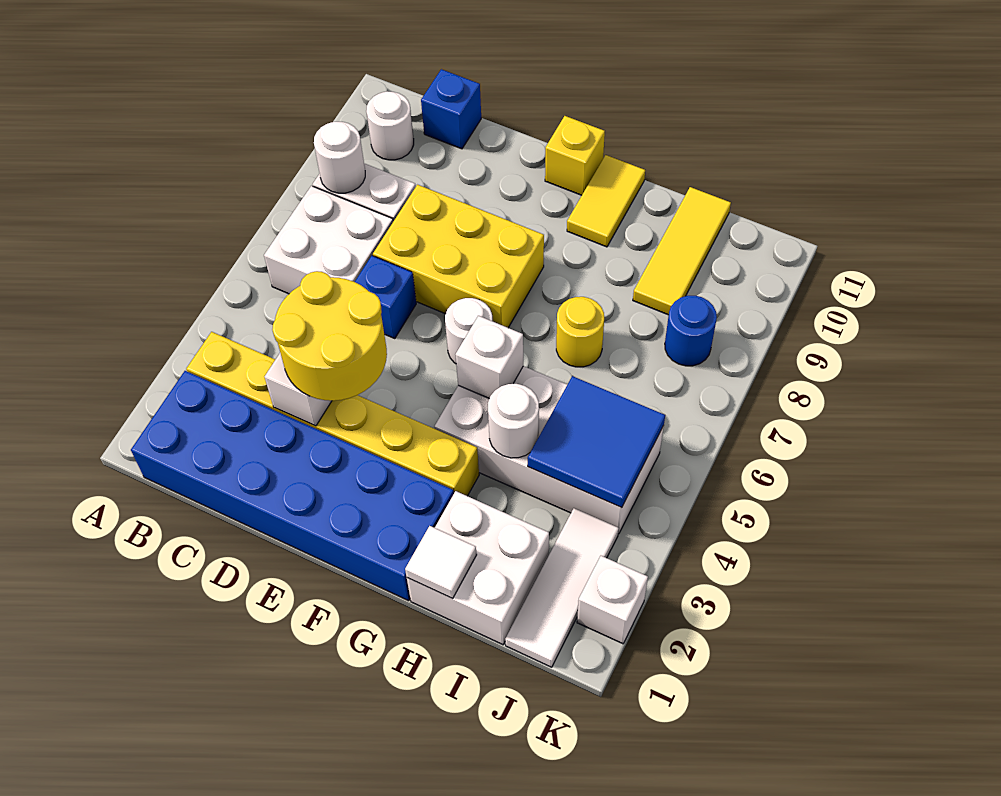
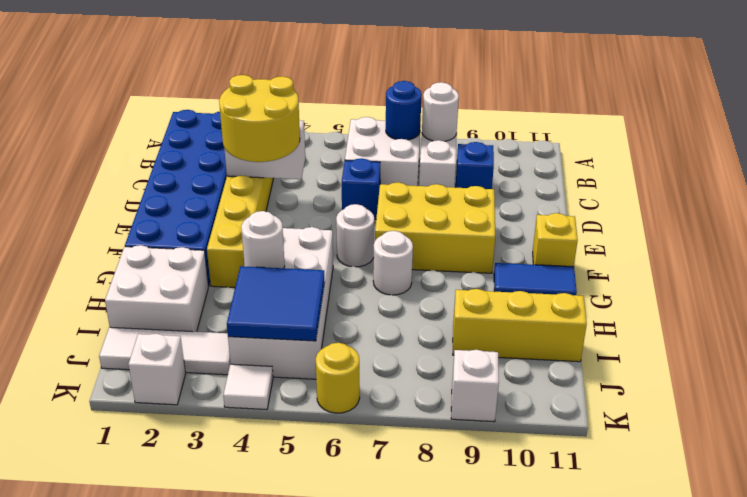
white round brick B10 level 1 -> white round brick G7 level 1
blue brick C11 level 1 -> blue brick C9 level 1
yellow brick D7:F8 level 1 -> yellow brick E7:F9 level 1
white brick G5 level 2 -> white brick K9 level 1
yellow tile G10:G11 level 1 -> blue tile G10:G11 level 1
white tile H1 level 2 -> white tile K4 level 1
yellow round brick H7 level 1 -> yellow round brick K6 level 1
yellow tile I9:I11 level 1 -> yellow brick I9:I11 level 1
blue round brick J8 level 1 -> blue round brick B7 level 2

